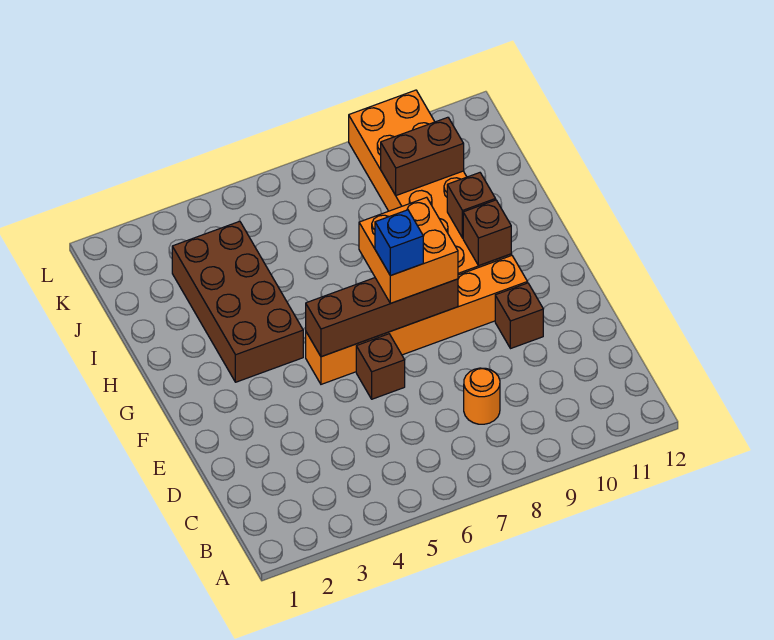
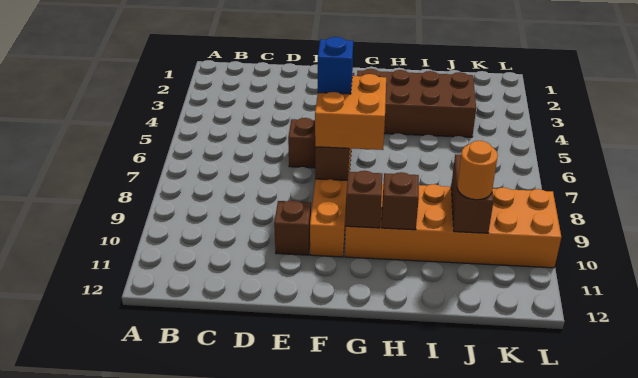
orange round brick C8 level 1 -> orange round brick J10 level 3

